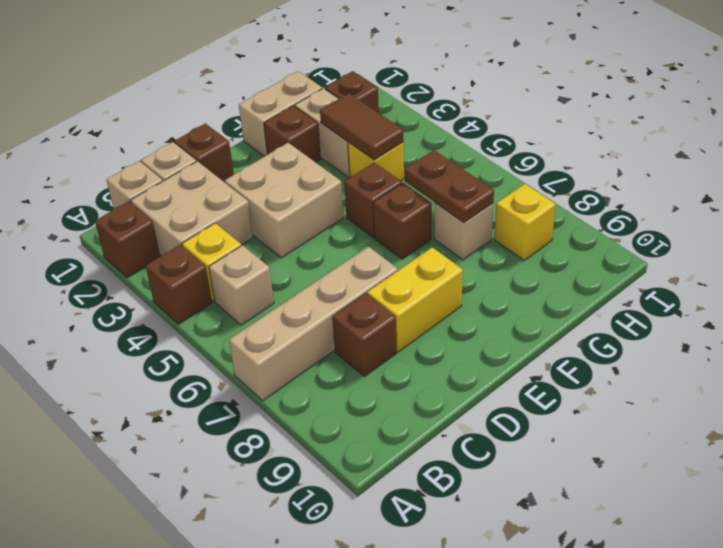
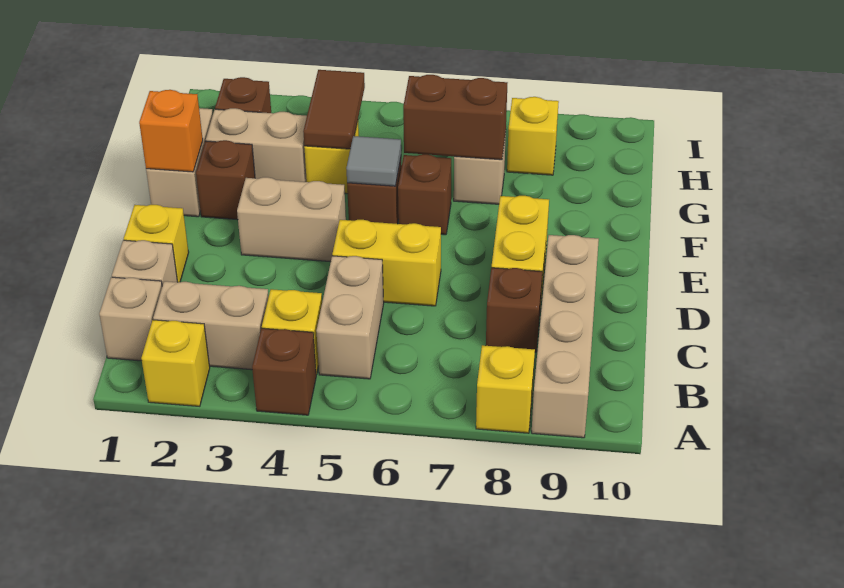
brown brick A2 level 1 -> yellow brick A2 level 1
tan brick A7:D7 level 1 -> tan brick A9:D9 level 1
none -> yellow brick A8 level 1
tan brick B2:C3 level 1 -> tan brick B2:B3 level 1
tan brick B5 level 1 -> tan brick B5:C5 level 1
brown brick D1 level 1 -> yellow brick D1 level 1
tan brick D3:E4 level 1 -> tan brick E3:E4 level 1
none -> yellow brick D5:D6 level 1
none -> orange brick F1 level 2
none -> grey tile F5 level 2
brown tile G3:G4 level 2 -> brown tile G4:H4 level 2
brown plate G6:G7 level 2 -> brown brick G6:G7 level 2

